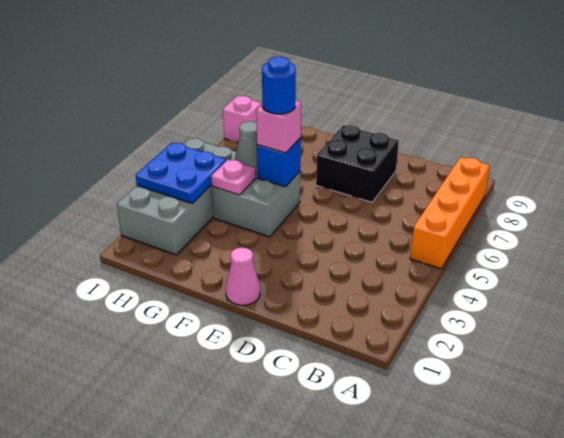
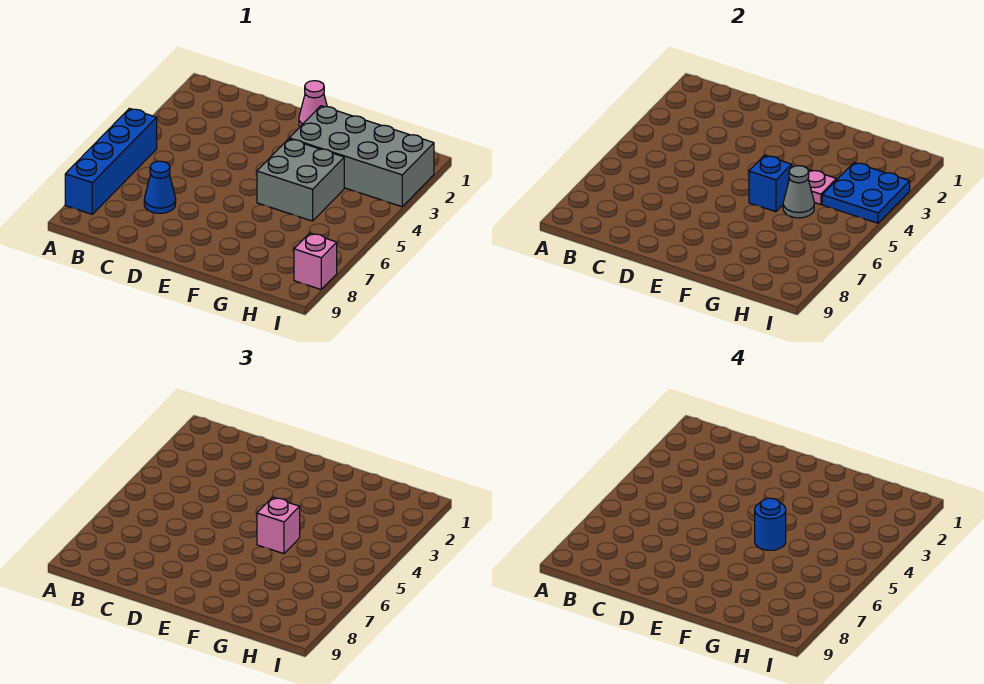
orange brick A5:A8 level 1 -> blue brick A5:A8 level 1
none -> blue cone C7 level 1
black brick D7:E8 level 1 -> none
grey brick H2:I5 level 1 -> grey brick F2:I3 level 1

